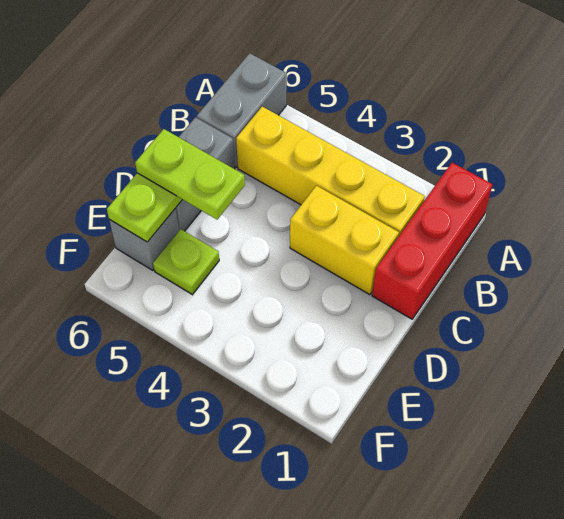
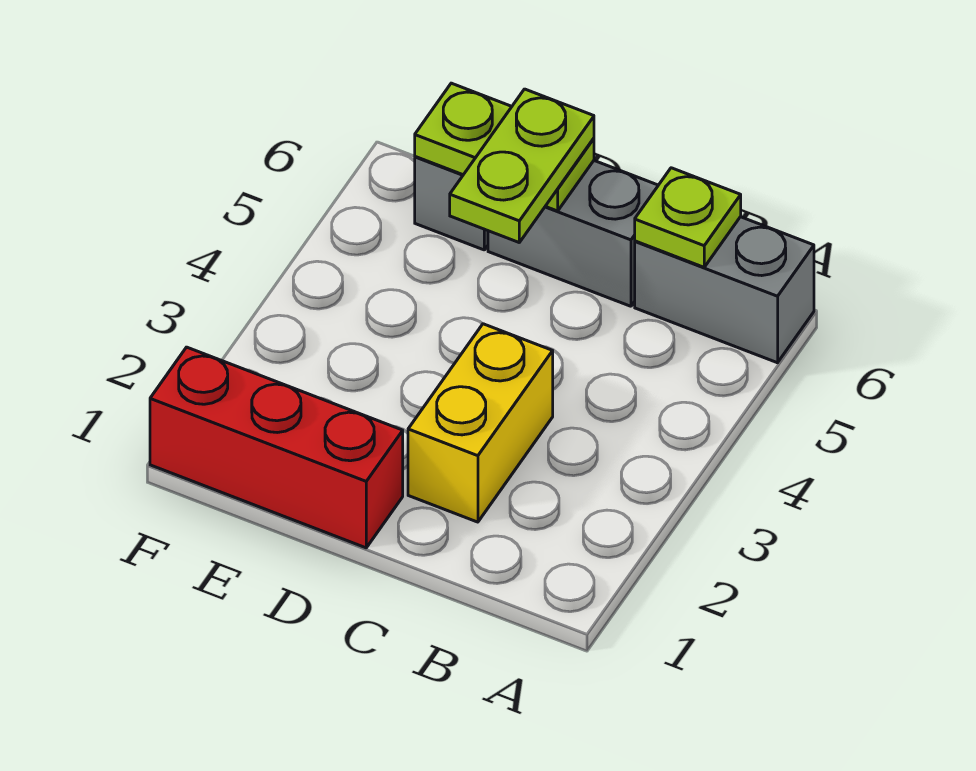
red brick A1:C1 level 1 -> red brick D1:F1 level 1
yellow brick B2:B5 level 1 -> none
lime plate E5 level 1 -> lime plate B6 level 2

